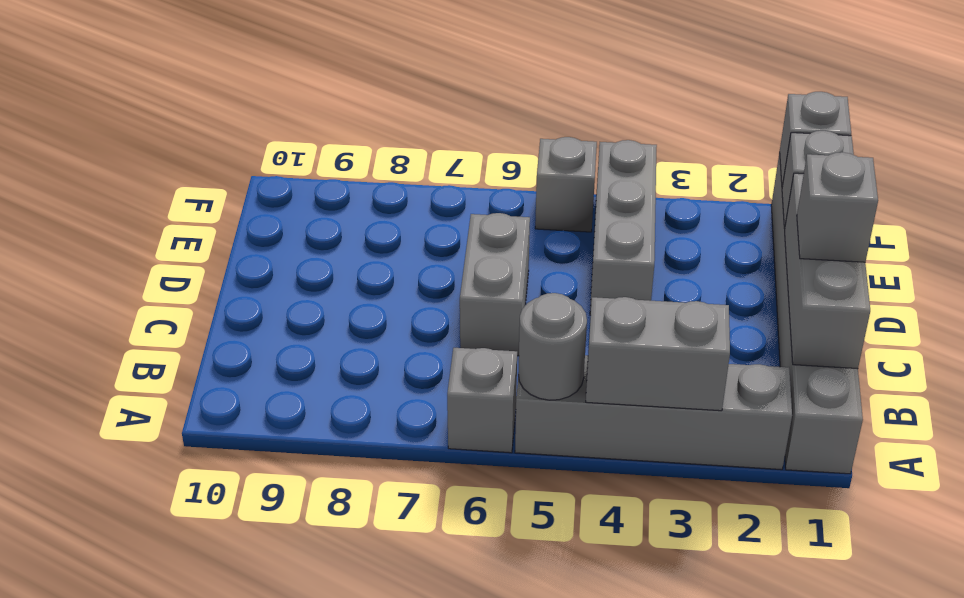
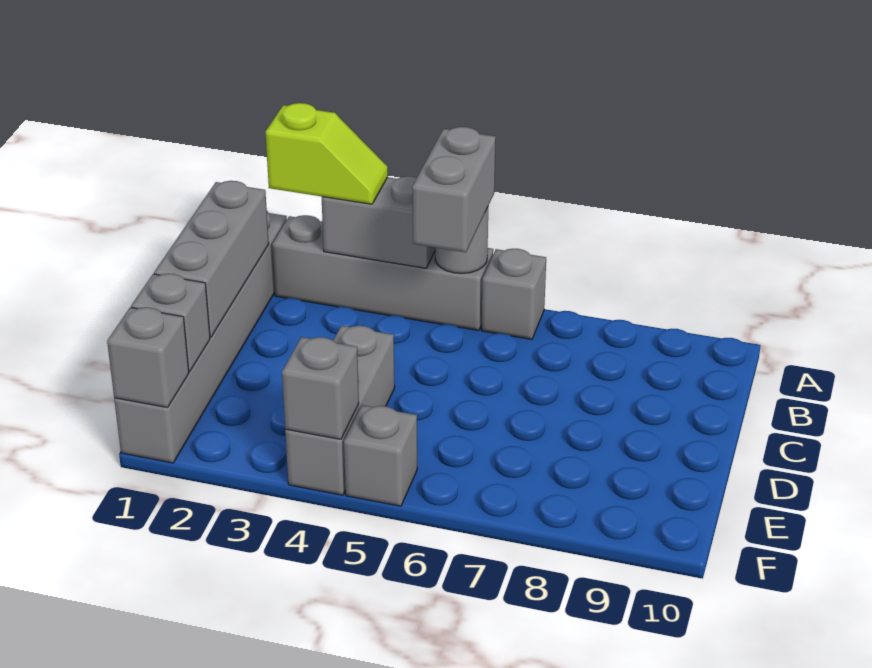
none -> lime slope A2:A3 level 3 top 2
grey brick C1 level 3 -> grey brick F4 level 2
grey brick C6:D6 level 1 -> grey brick A5:B5 level 3

